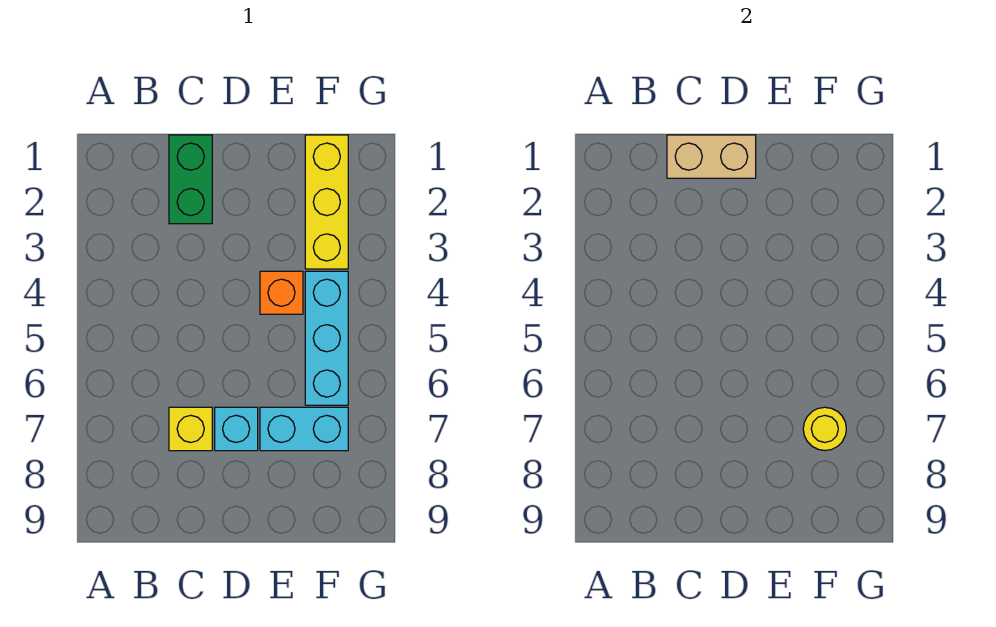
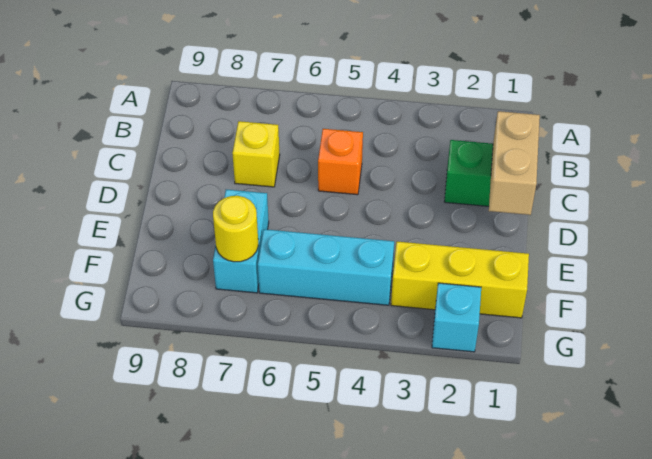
cyan brick D7 level 1 -> cyan brick G2 level 1
orange brick E4 level 1 -> orange brick C5 level 1

